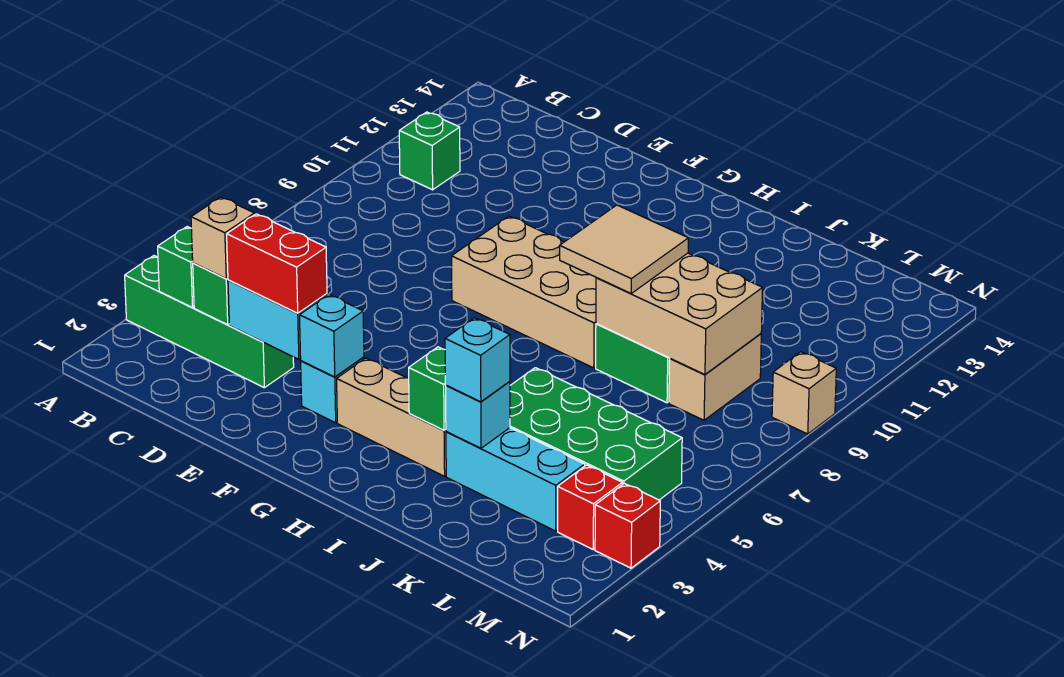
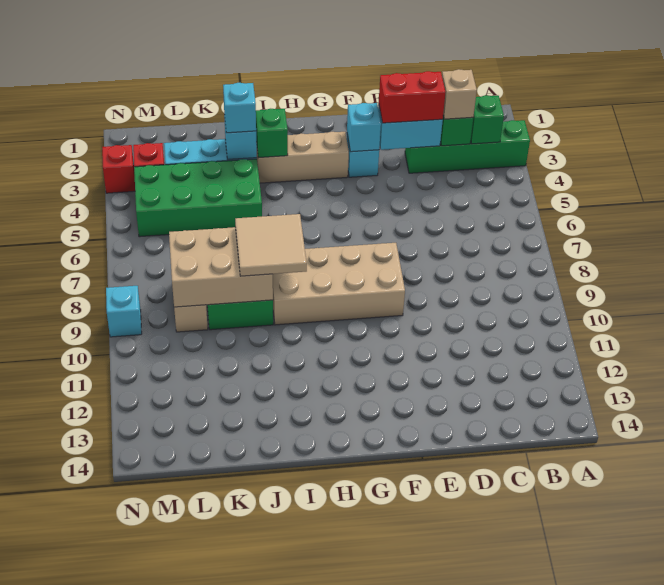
green brick B11 level 1 -> none
tan brick N9 level 1 -> cyan brick N9 level 1

